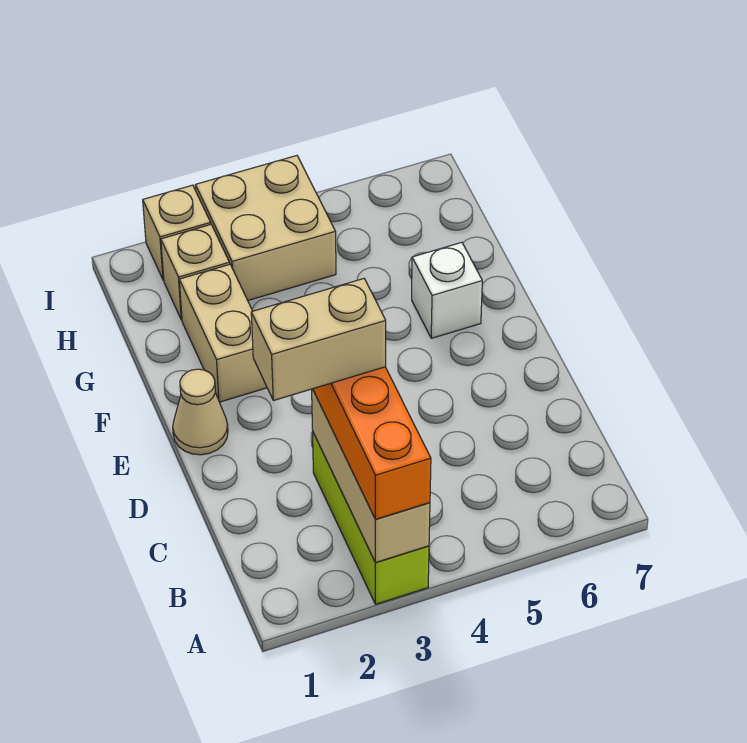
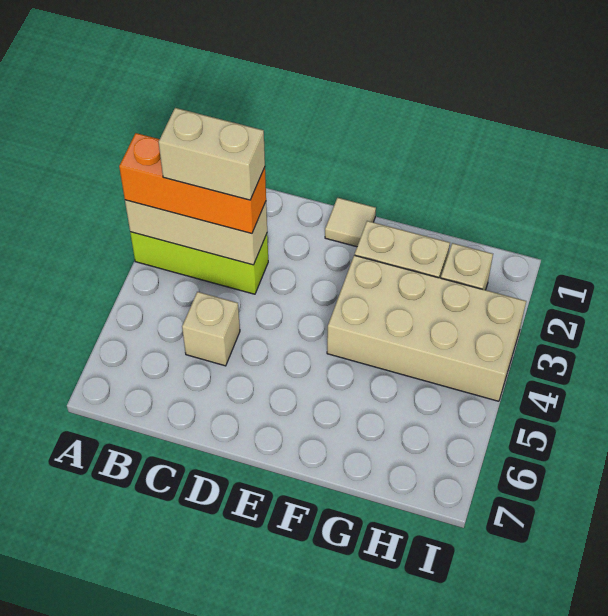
tan brick C2:C3 level 4 -> tan brick B3:C3 level 4
tan cone E1 level 1 -> tan tile E1 level 1
white brick F6 level 1 -> none
tan brick H3:I4 level 1 -> tan brick F3:I4 level 1
tan brick I2 level 1 -> tan brick C5 level 1

